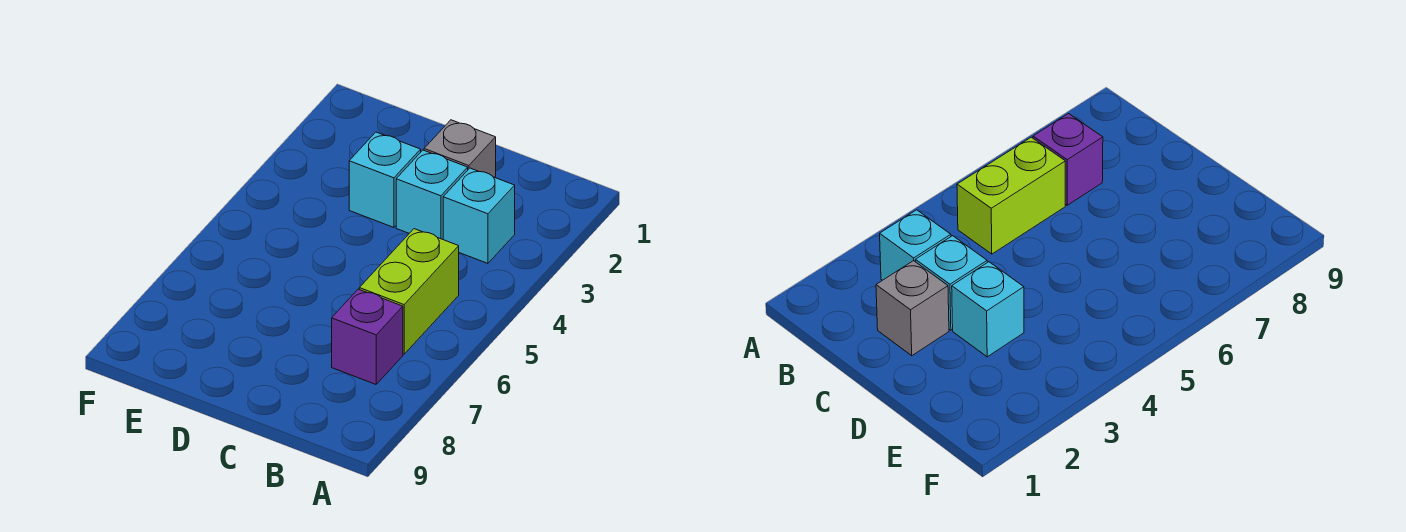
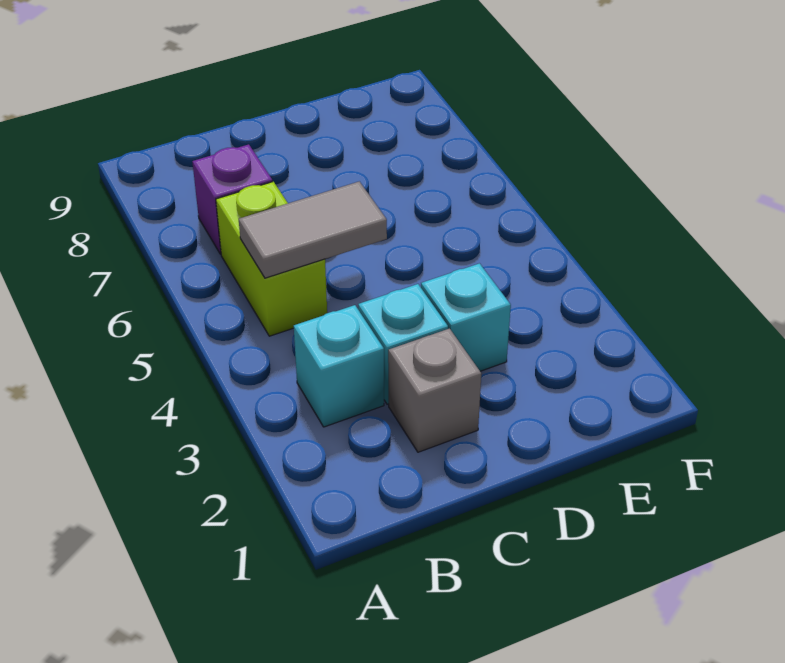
none -> grey tile B5:C5 level 2

